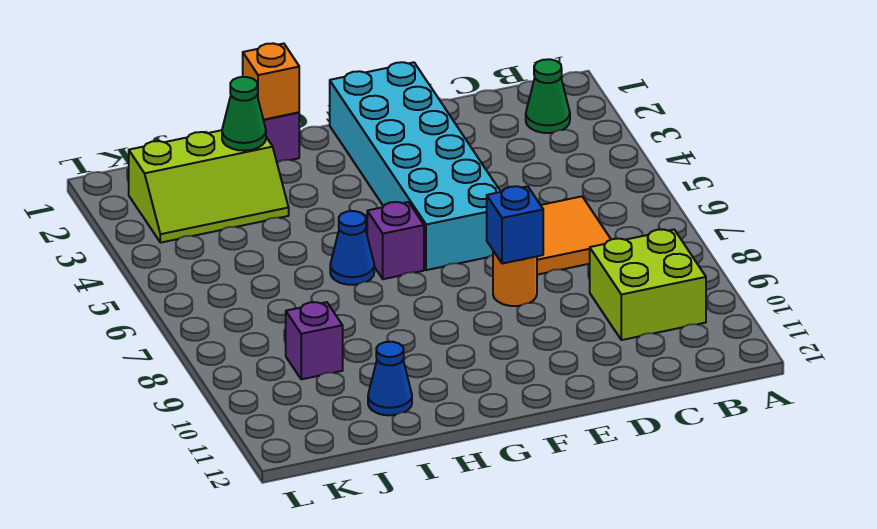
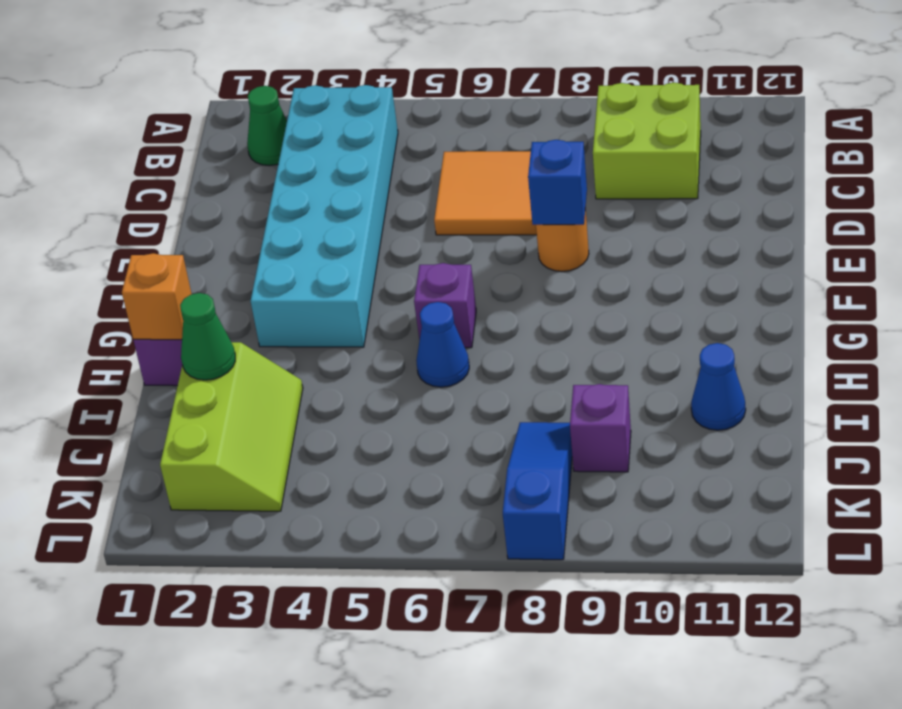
cyan brick E1:F6 level 1 -> cyan brick B3:G4 level 1
none -> blue slope J8:L8 level 1 top L

